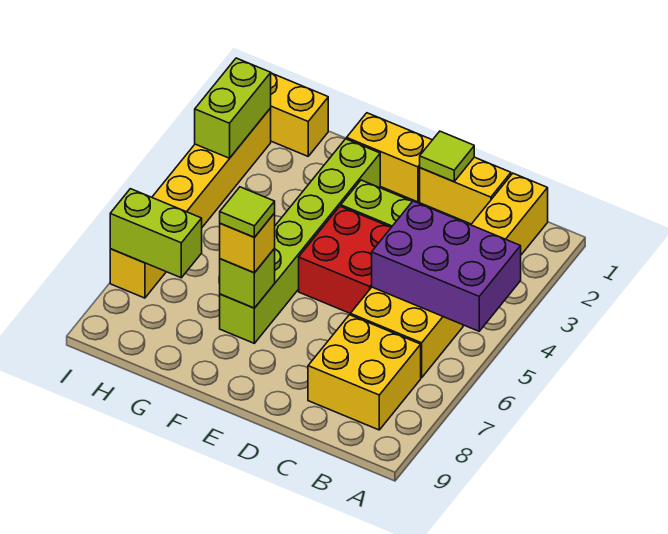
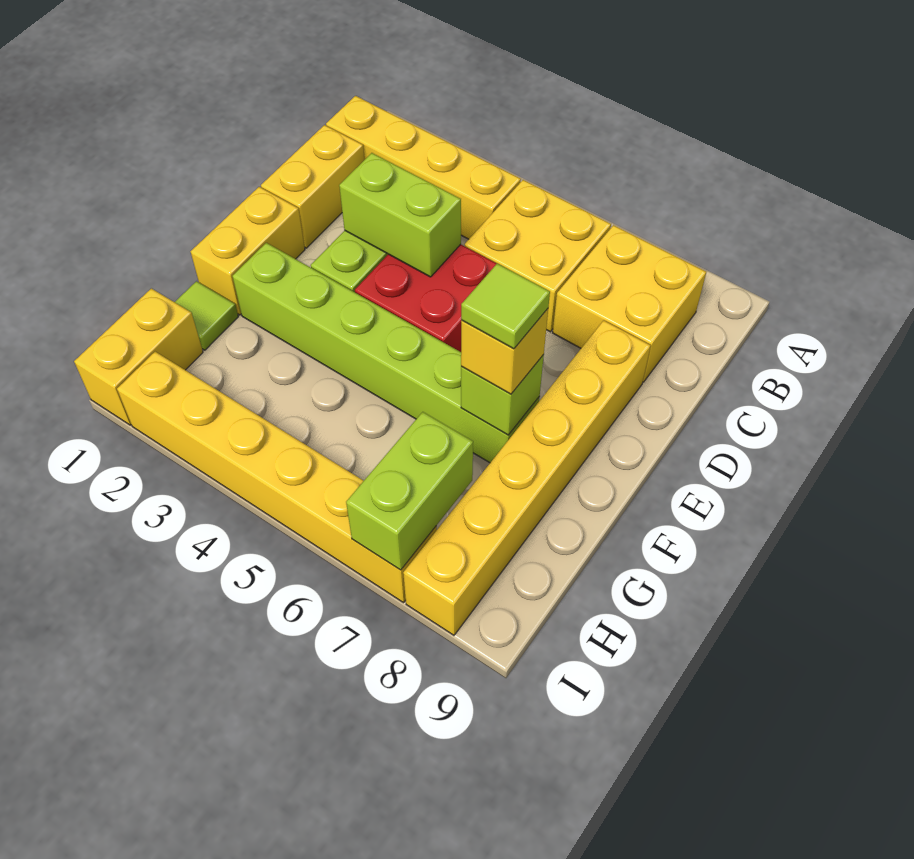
purple brick A4:C5 level 2 -> none
lime tile D1 level 2 -> lime tile G1 level 1
none -> yellow brick D8:I8 level 1
lime brick I2:I3 level 2 -> lime brick D3:D4 level 2

